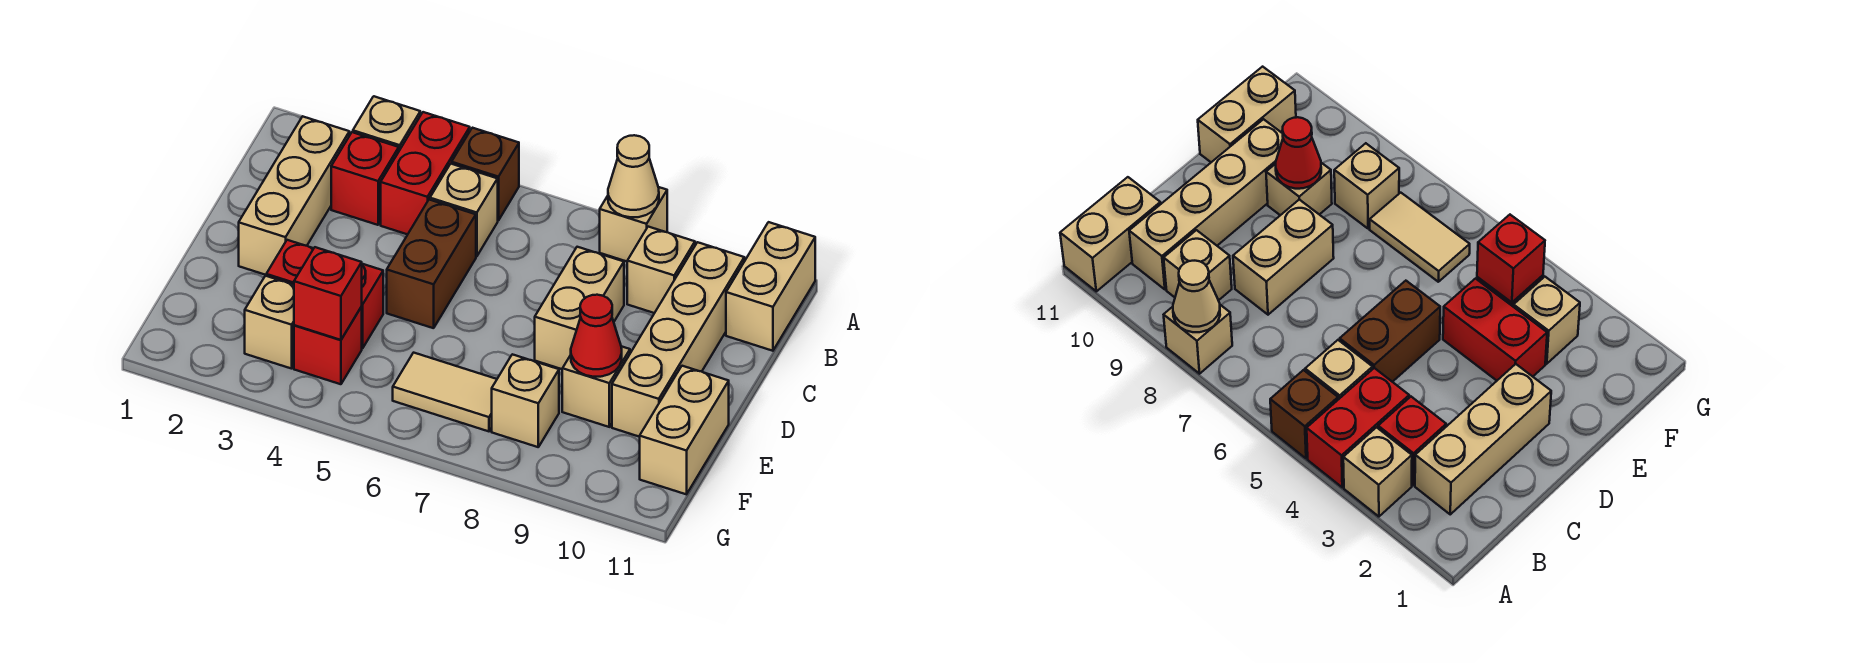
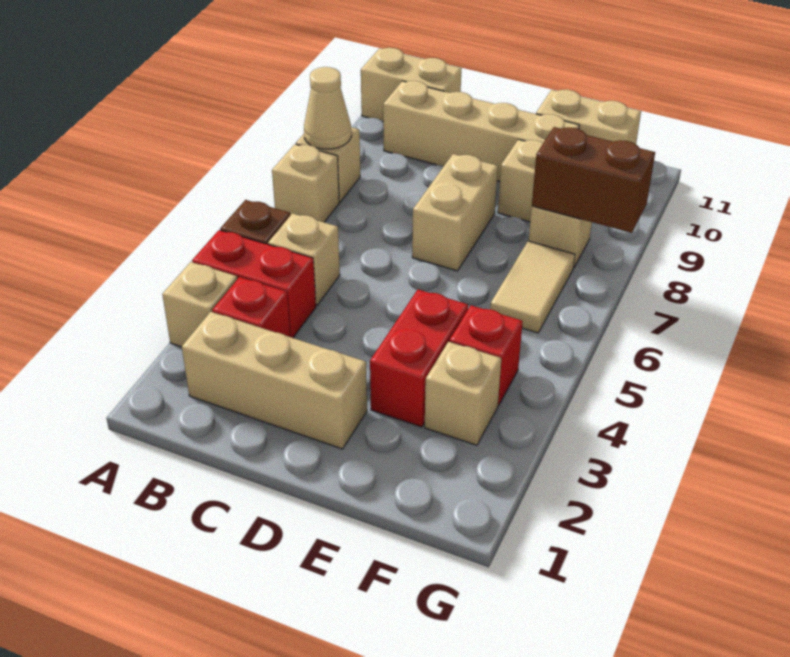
tan brick B9 level 1 -> tan brick A7 level 1
brown brick C5:D5 level 1 -> brown brick F8:G8 level 2
tan brick C8:D8 level 1 -> tan brick D7:D8 level 1
red cone E9 level 2 -> none
red brick F4 level 2 -> none

